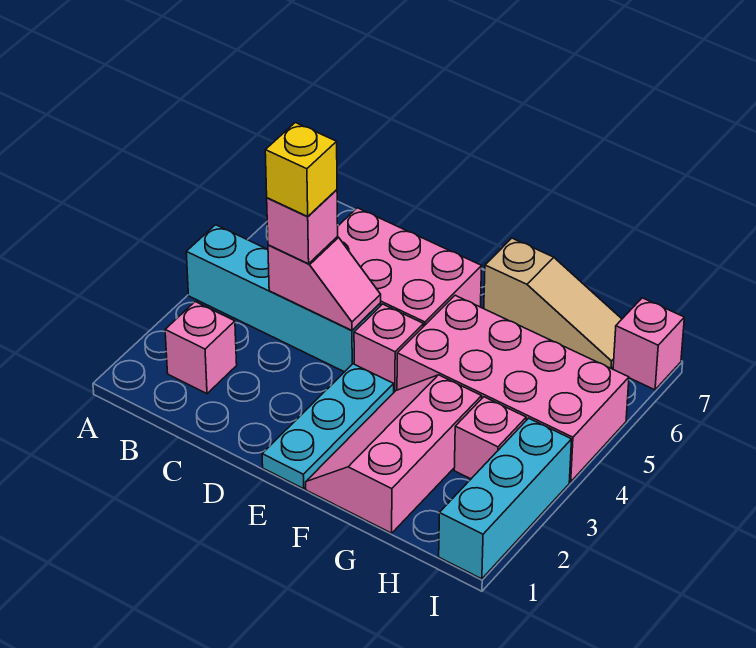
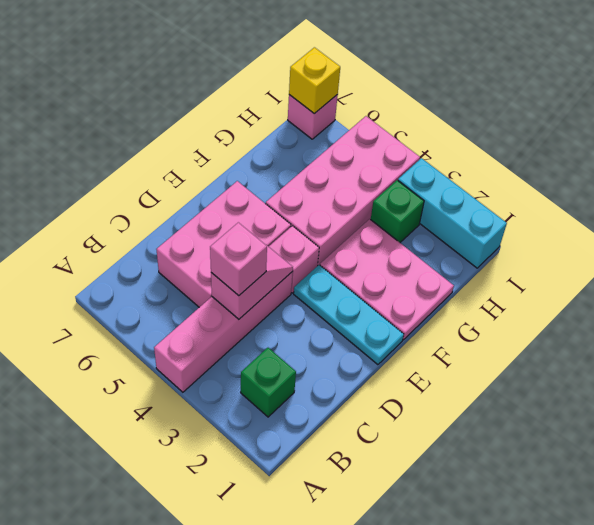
cyan brick A4:D4 level 1 -> pink brick A4:D4 level 1
pink brick B2 level 1 -> green brick B2 level 1
yellow brick C4 level 4 -> yellow brick I7 level 2
pink slope F1:G3 level 1 top G -> pink plate F1:G3 level 1
tan slope F7:H7 level 1 top F -> none
pink brick H3 level 1 -> green brick H3 level 1

